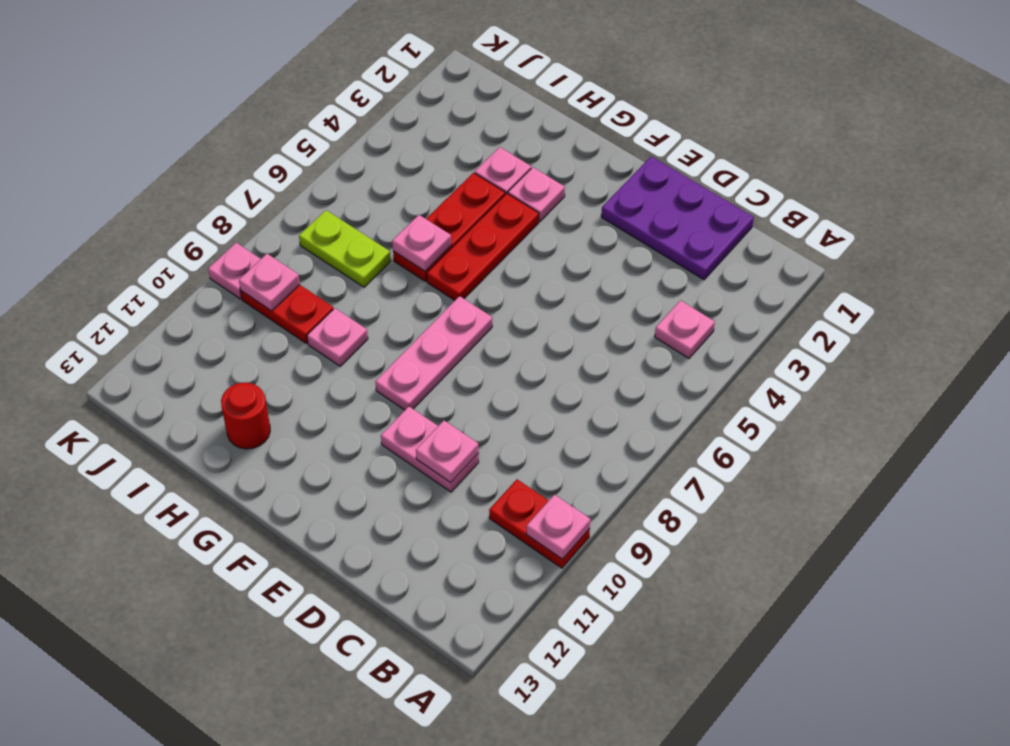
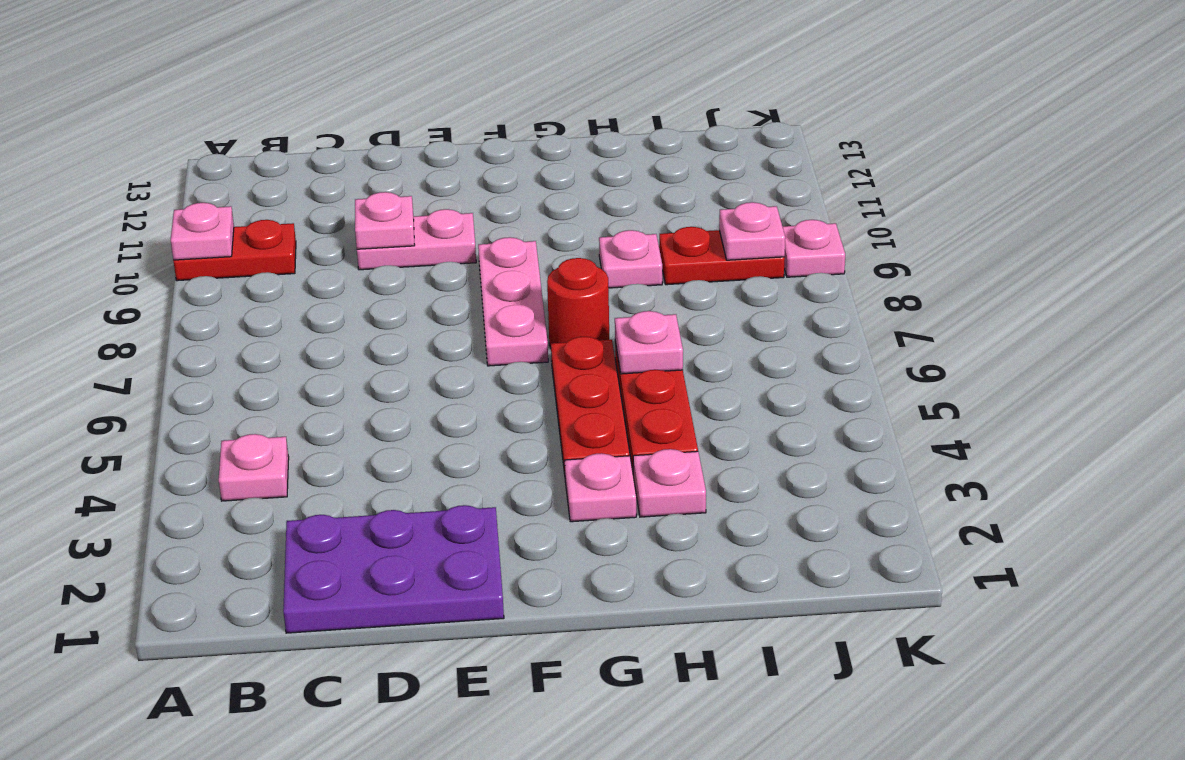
red round brick H12 level 1 -> red round brick G7 level 1
lime plate I7:J7 level 1 -> none

